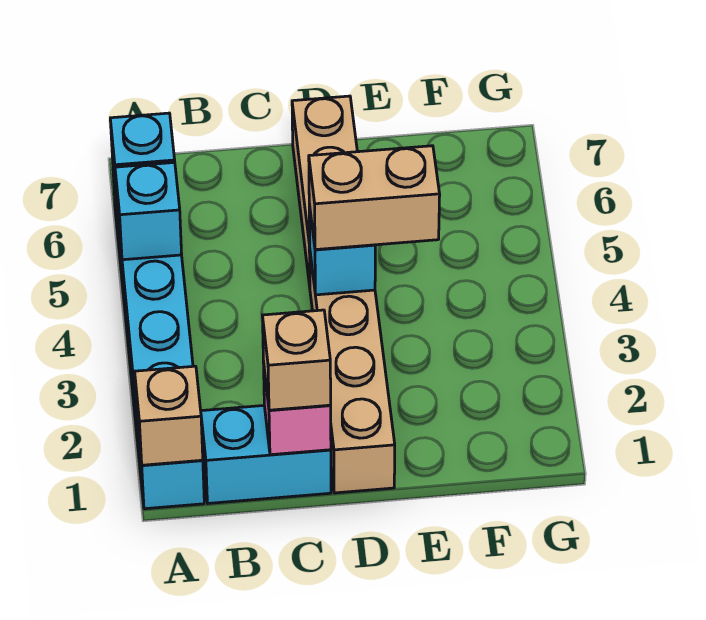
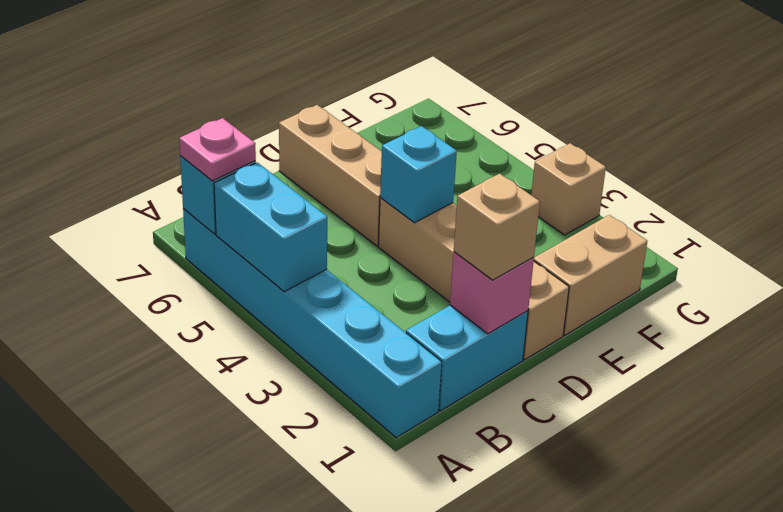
tan brick A1 level 2 -> tan brick G3 level 1
cyan brick A5 level 2 -> cyan brick A4:A5 level 2
none -> pink plate A6 level 3
tan brick D4:E4 level 3 -> tan brick E1:F1 level 1

